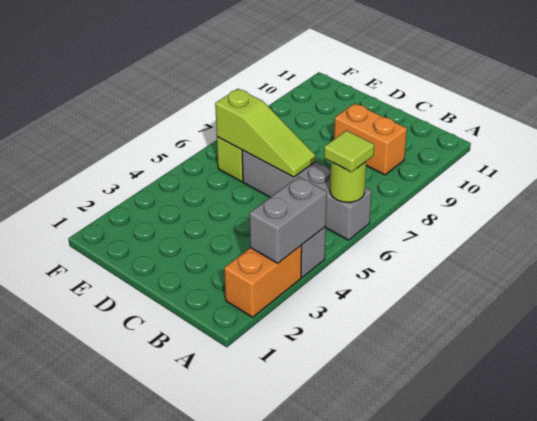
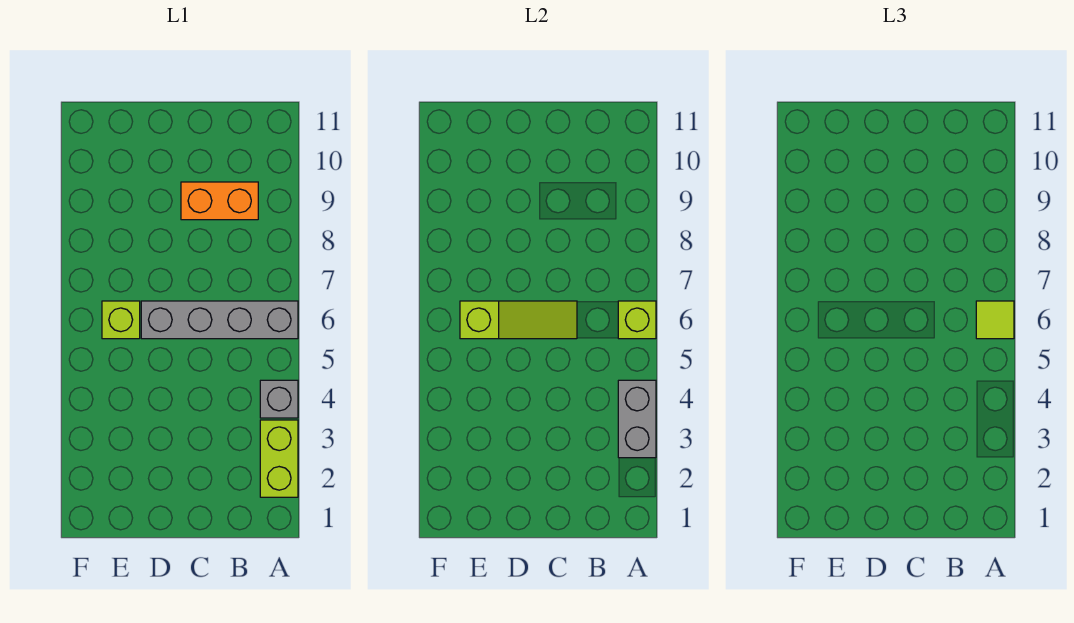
orange brick A2:A3 level 1 -> lime brick A2:A3 level 1
lime round brick A6 level 2 -> lime brick A6 level 2

